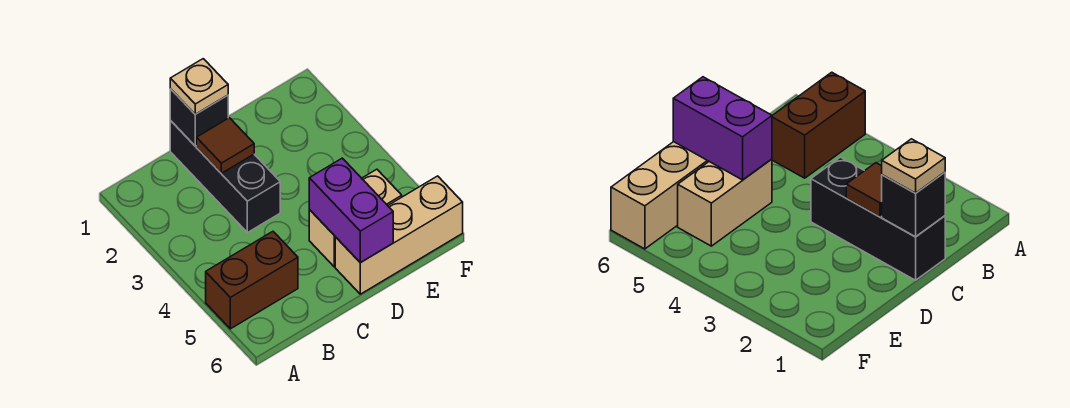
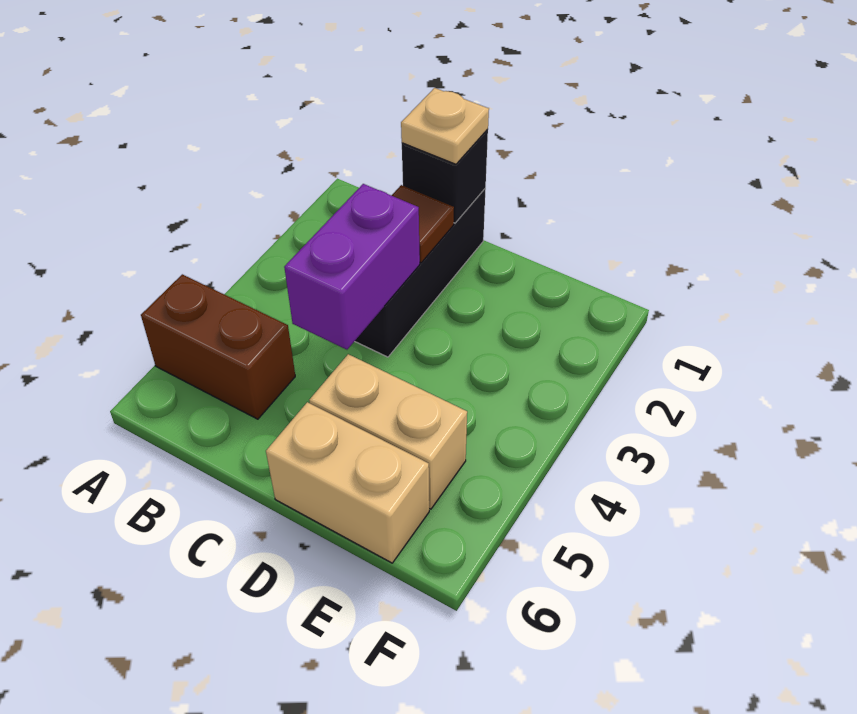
purple brick D5:D6 level 2 -> purple brick C3:C4 level 2
tan brick D6:F6 level 1 -> tan brick D6:E6 level 1

